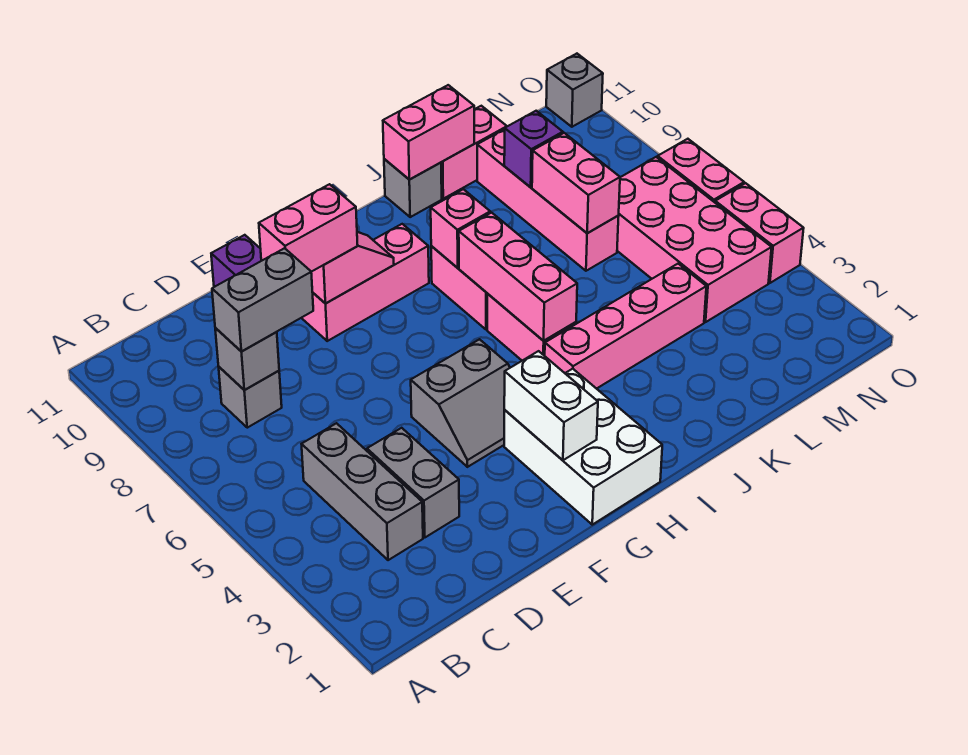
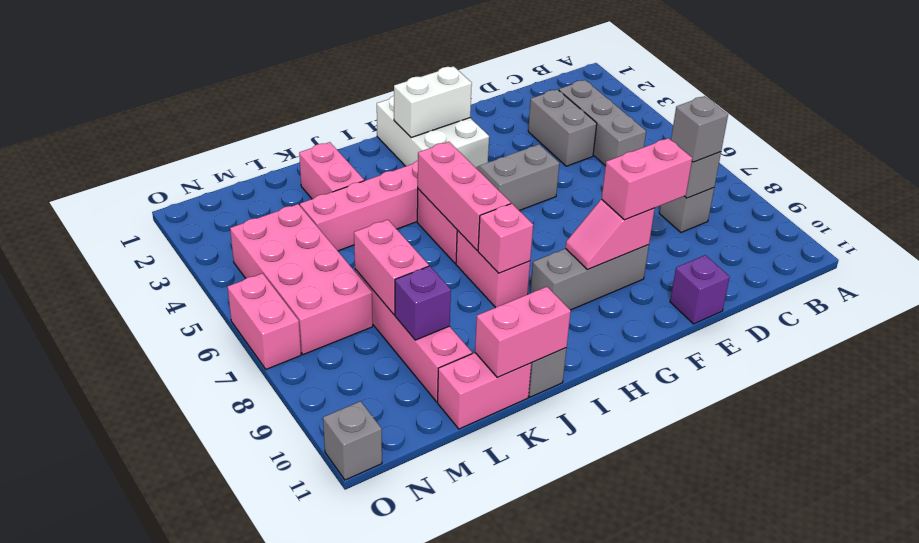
grey brick C8:D8 level 3 -> grey brick C8 level 3
pink brick F9:H9 level 1 -> grey brick F9:H9 level 1
white brick G2:G3 level 2 -> white brick G2:H2 level 2
pink brick O4:O5 level 1 -> pink brick K2:K3 level 1

